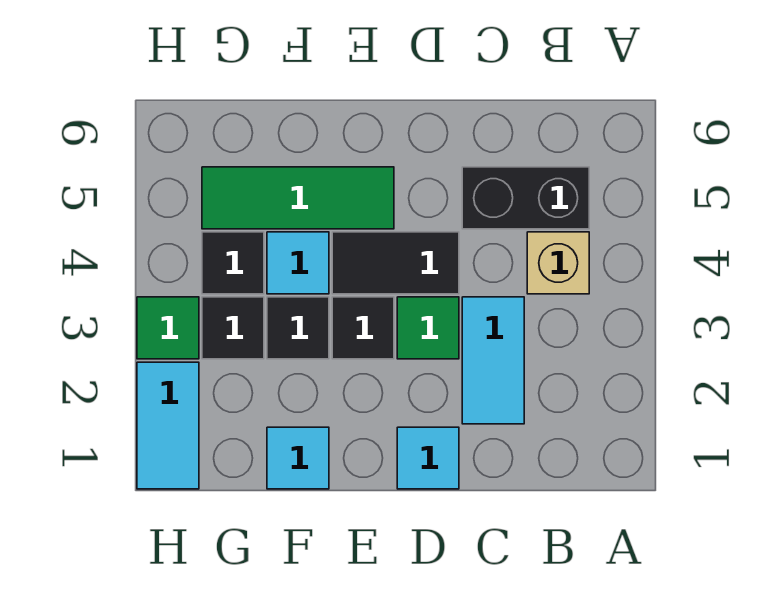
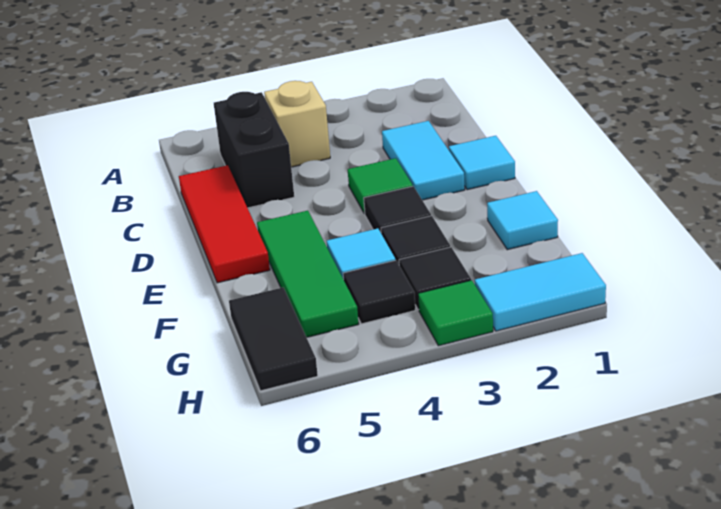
cyan tile C2:C3 level 1 -> cyan tile C2:D2 level 1
none -> red tile C6:E6 level 1
black tile D4:E4 level 1 -> black tile G6:H6 level 1

